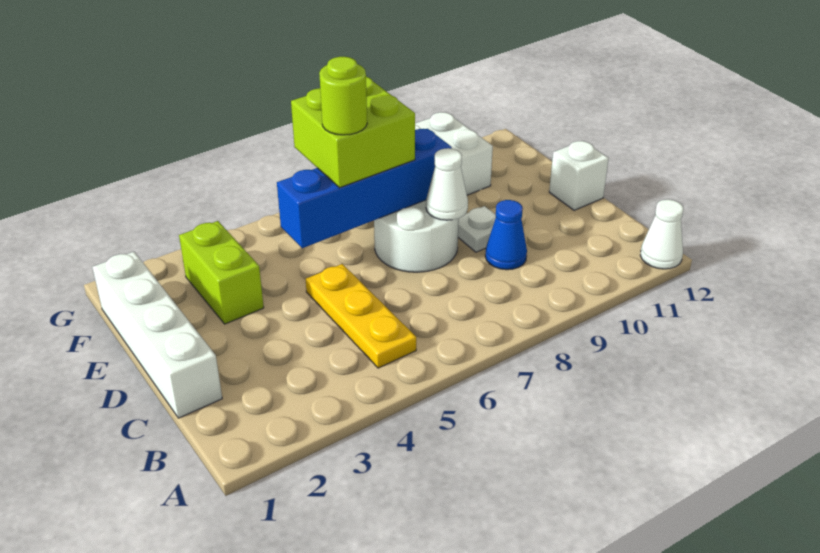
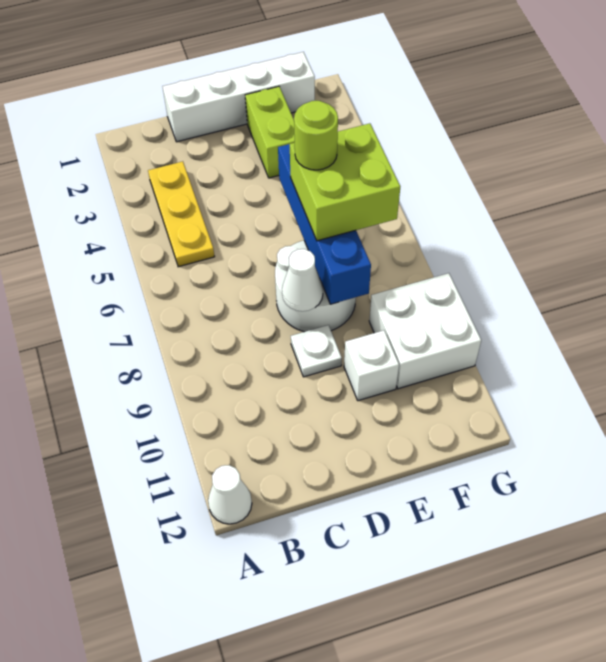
yellow plate B5:D5 level 1 -> yellow plate B3:B5 level 1
blue cone C9 level 1 -> none
white brick D12 level 1 -> white brick E10 level 1
lime brick E3:F3 level 1 -> lime brick E2:E3 level 1

